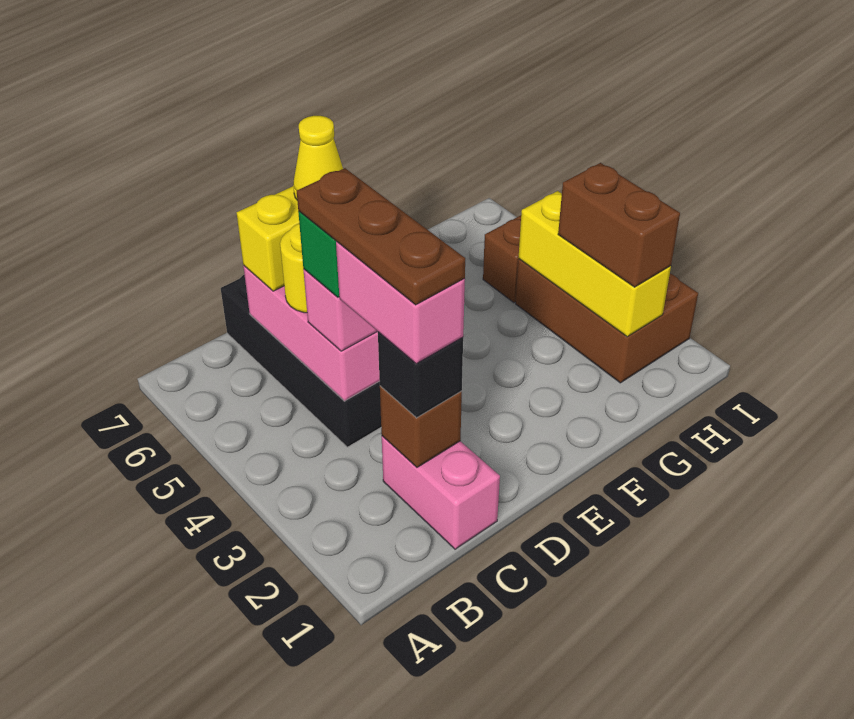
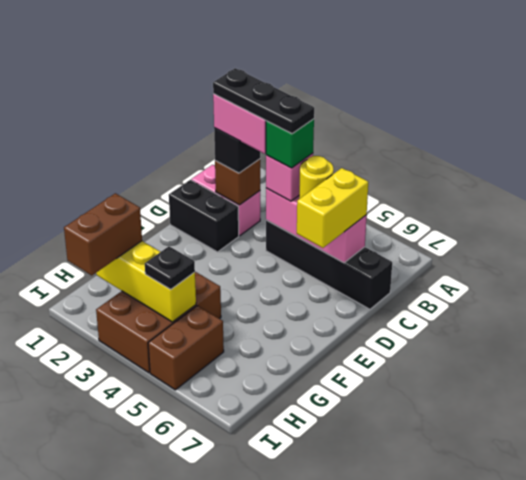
brown plate C2:C4 level 5 -> black plate C2:C4 level 5
none -> black brick D1:D2 level 1
yellow cone D6 level 4 -> none
brown brick H2:I4 level 1 -> brown brick G3:I4 level 1
brown brick H2:H3 level 3 -> brown brick H2:I2 level 3
none -> black plate H4 level 3

